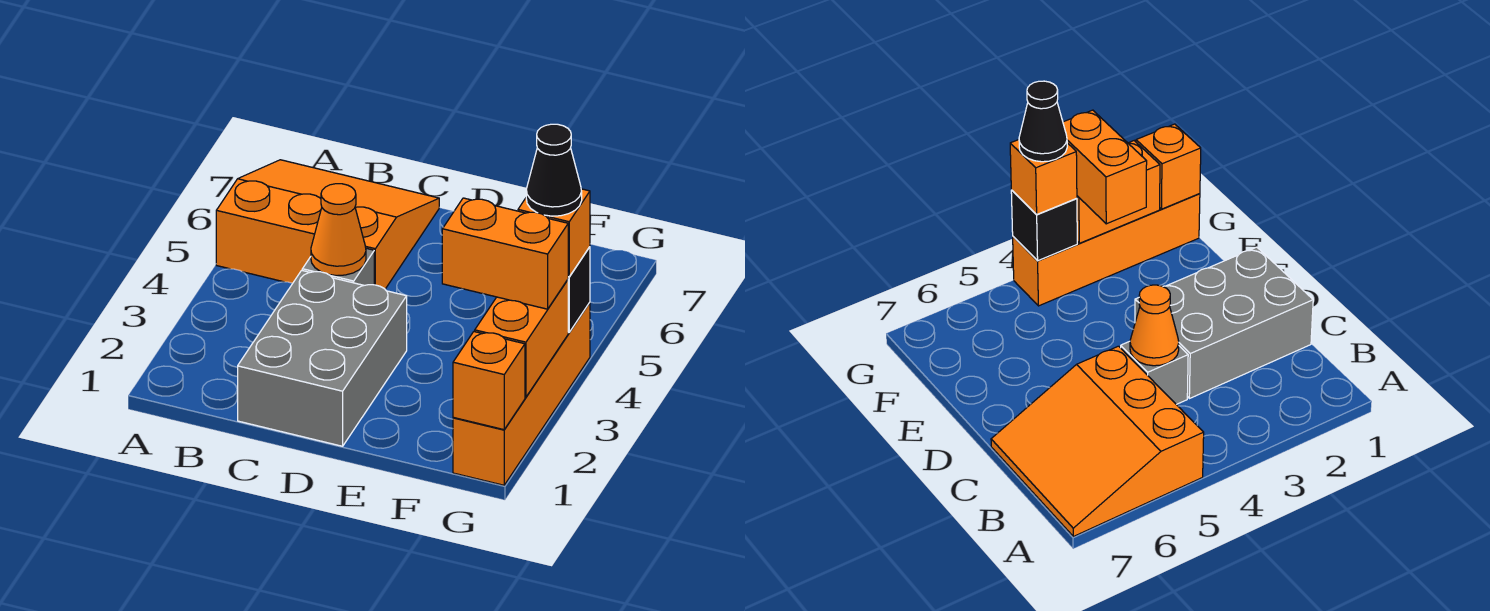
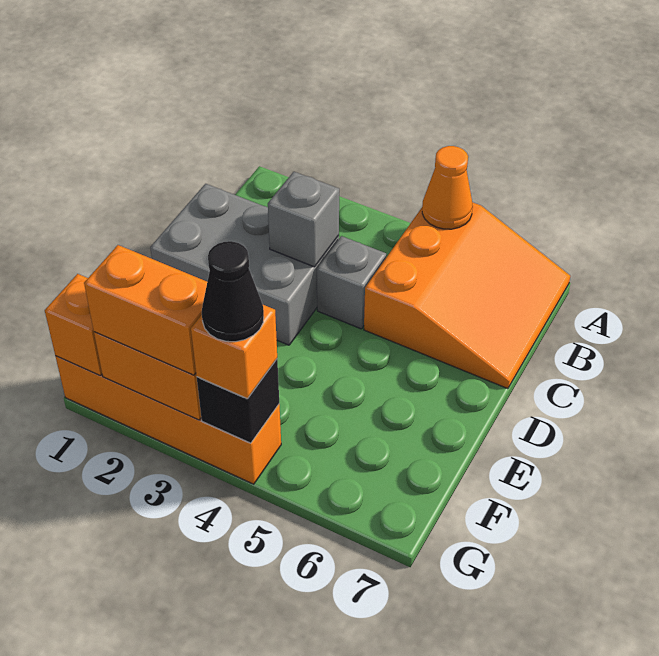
none -> grey brick C3 level 2
orange cone C4 level 2 -> orange cone A5 level 2
orange brick F3:G3 level 3 -> orange brick G2:G3 level 3

